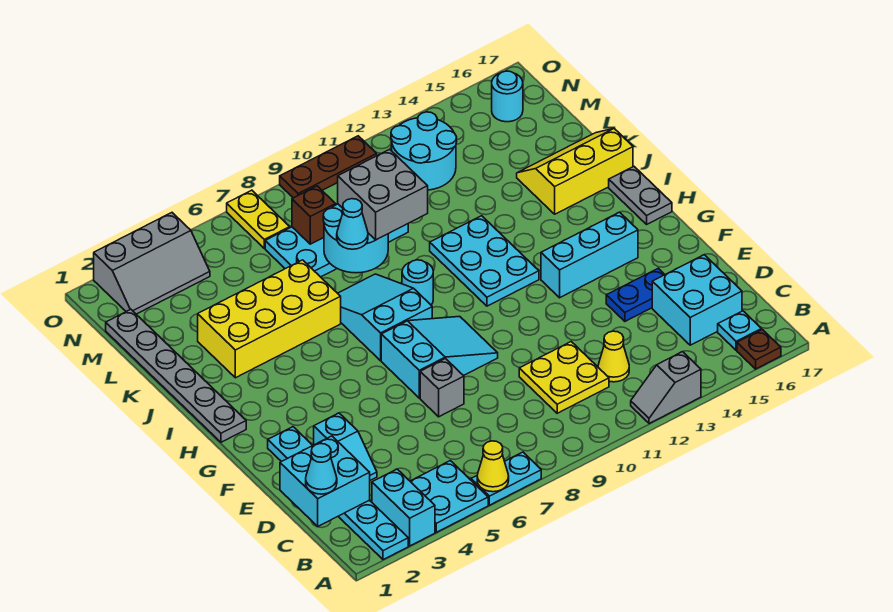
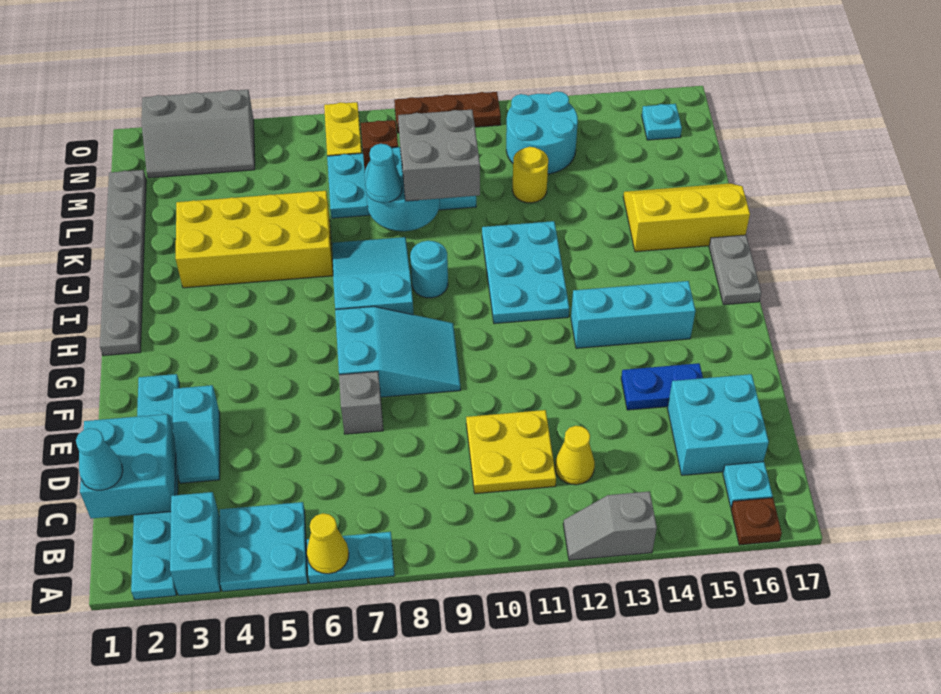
none -> yellow round brick L12 level 1
cyan round brick N16 level 1 -> cyan plate N16 level 1

